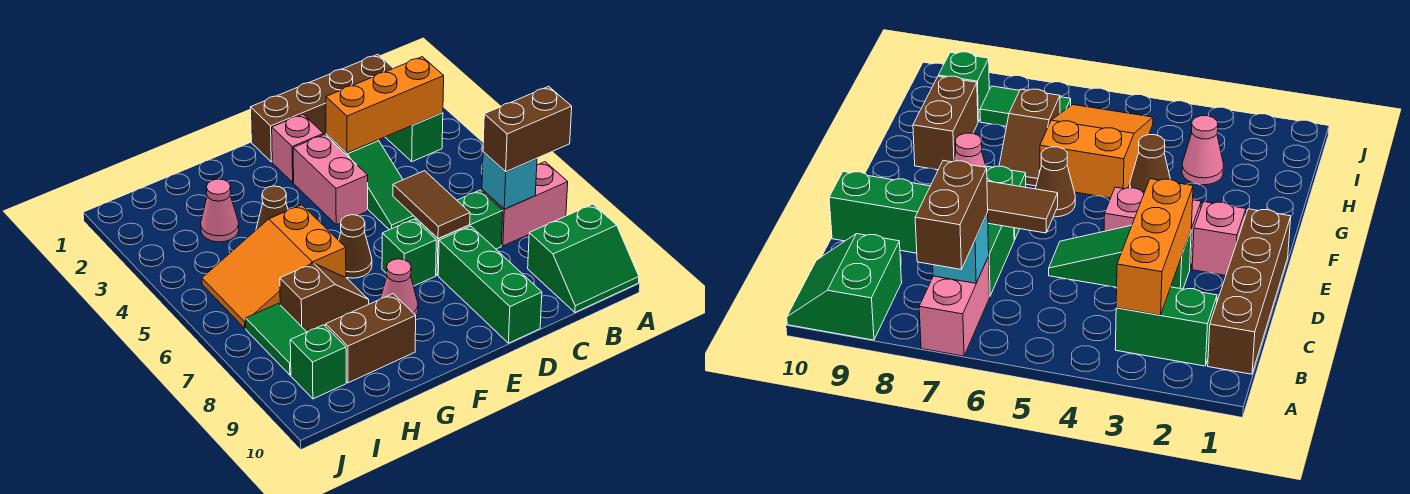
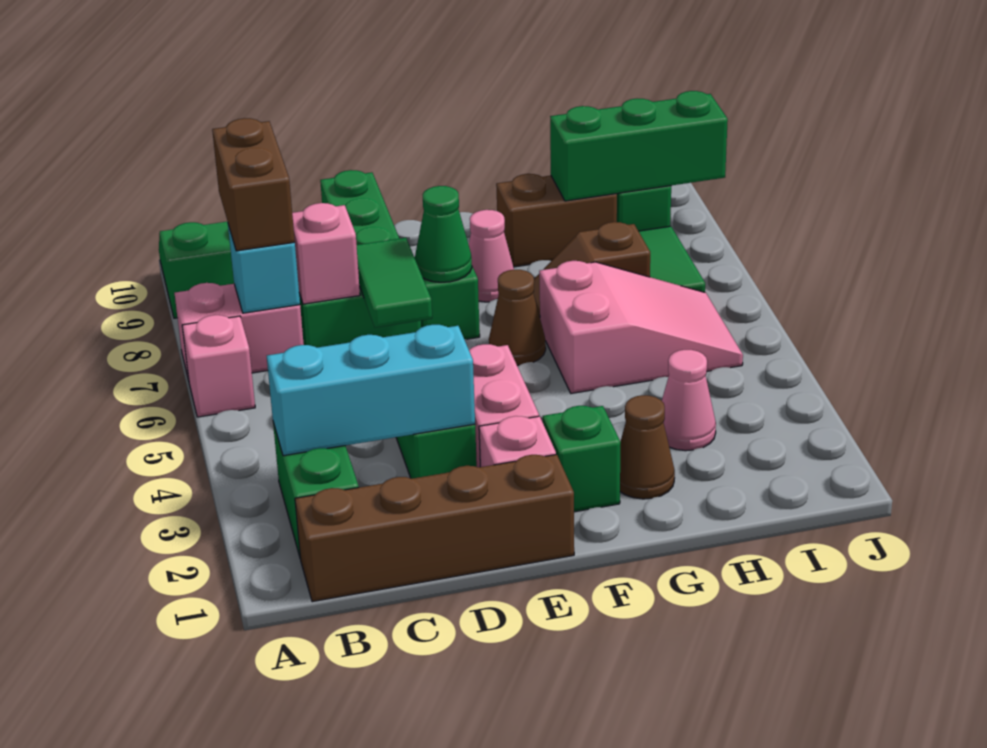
none -> pink brick A6 level 1
brown brick A7:B7 level 3 -> brown brick B7:B8 level 3
orange brick B3:D3 level 2 -> cyan brick B3:D3 level 2
none -> pink brick C7 level 2
brown tile D6:D7 level 2 -> green tile D6:D7 level 2
none -> green cone E7 level 2
none -> green brick F2 level 1
brown cone G4 level 1 -> brown cone G2 level 1
orange slope G5:I6 level 1 top G -> pink slope G5:I6 level 1 top G
none -> green brick H9:J9 level 2

